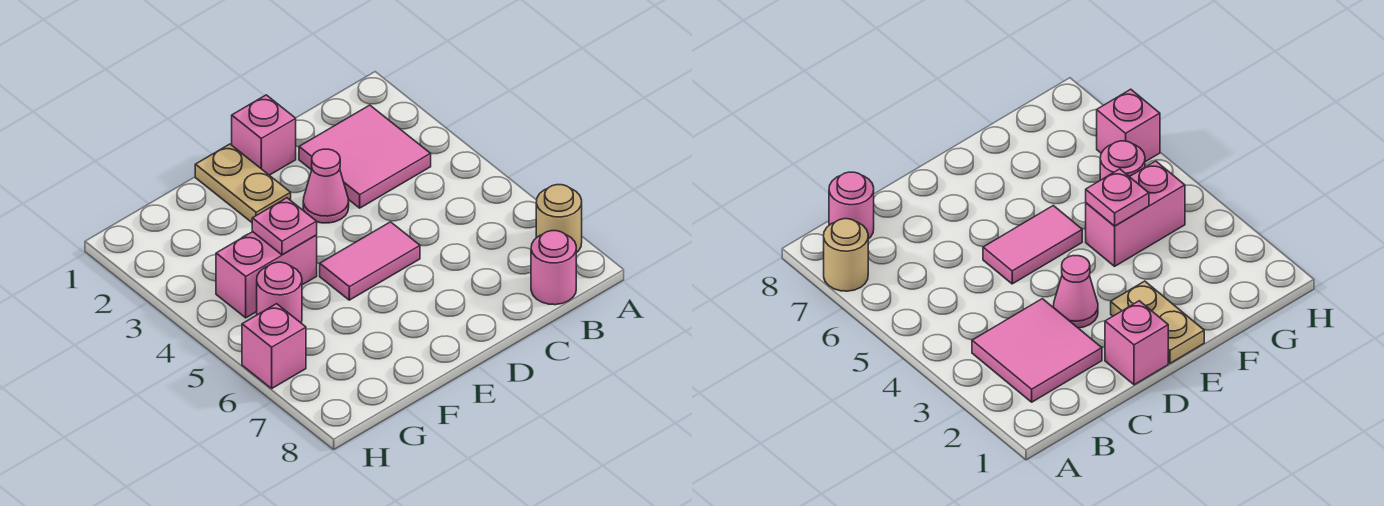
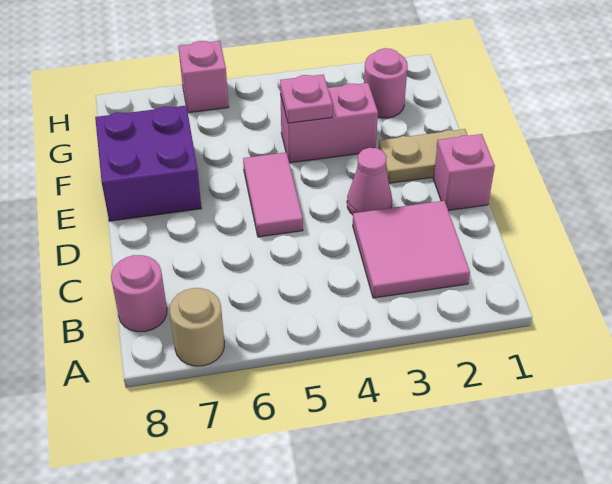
none -> purple brick E7:F8 level 1
pink brick F4:G4 level 1 -> pink brick F3:F4 level 1
pink round brick G5 level 1 -> pink round brick G2 level 1

